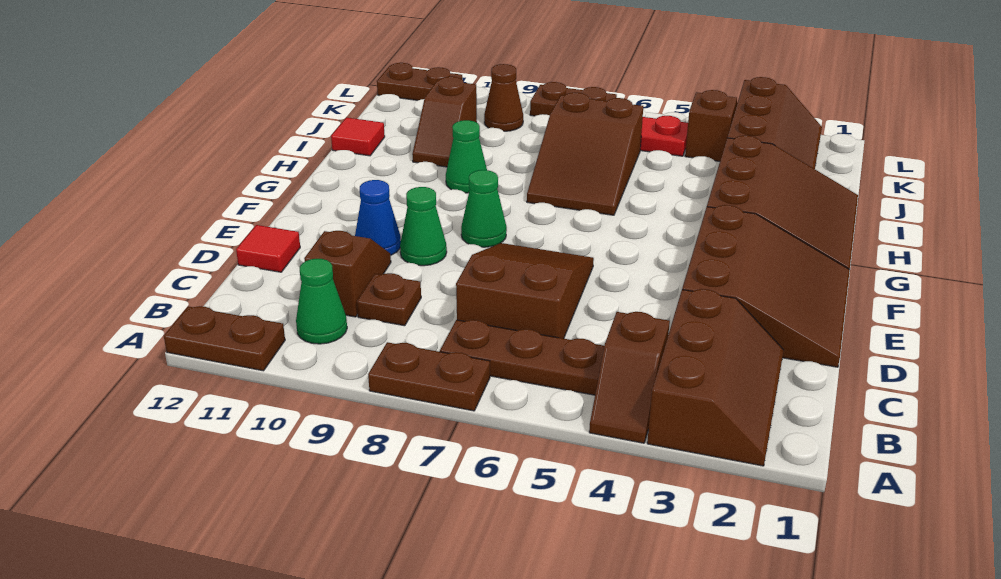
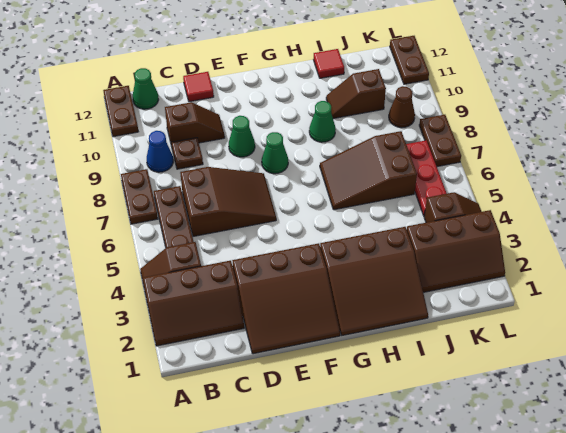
green cone B10 level 1 -> green cone B12 level 1
blue cone E10 level 1 -> blue cone B9 level 1

